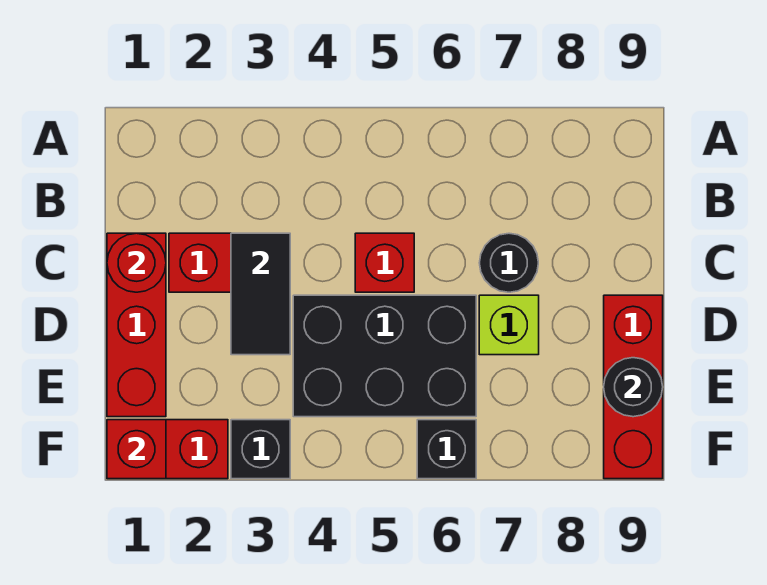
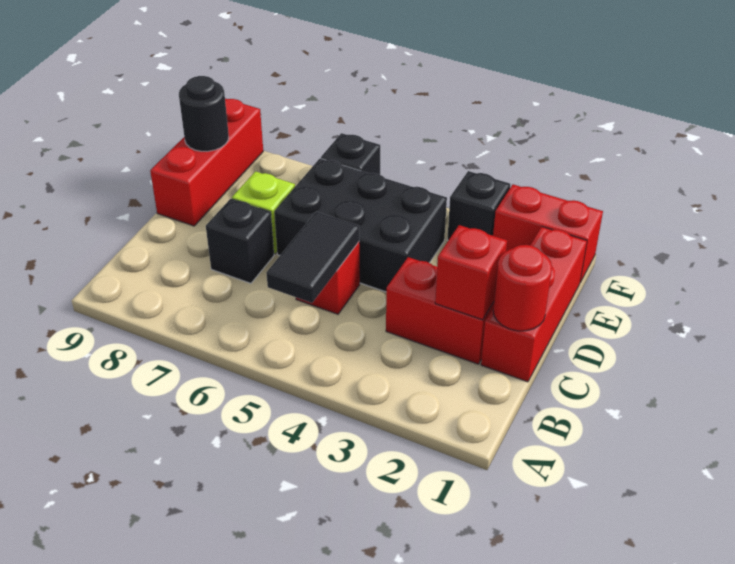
black tile C3:D3 level 2 -> black tile B5:C5 level 2
black round brick C7 level 1 -> black brick C7 level 1
red brick F1 level 2 -> red brick C2 level 2

